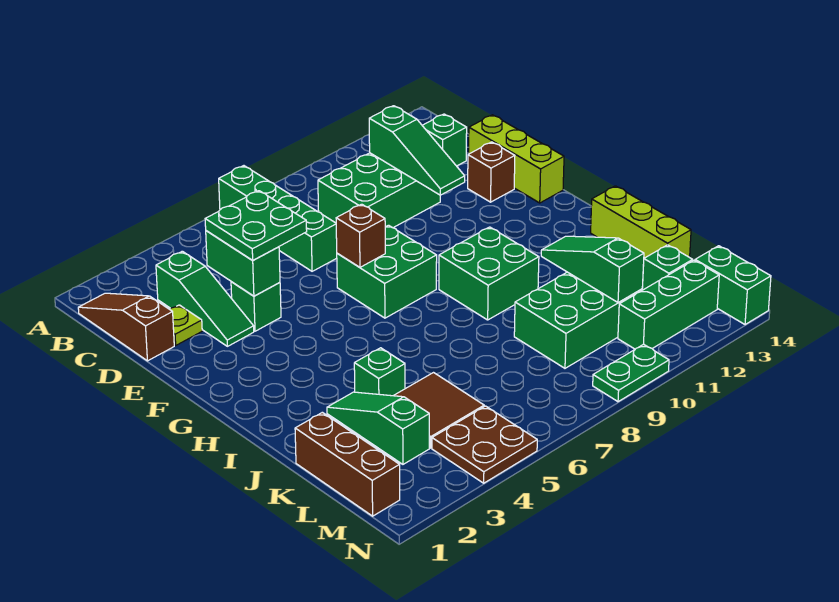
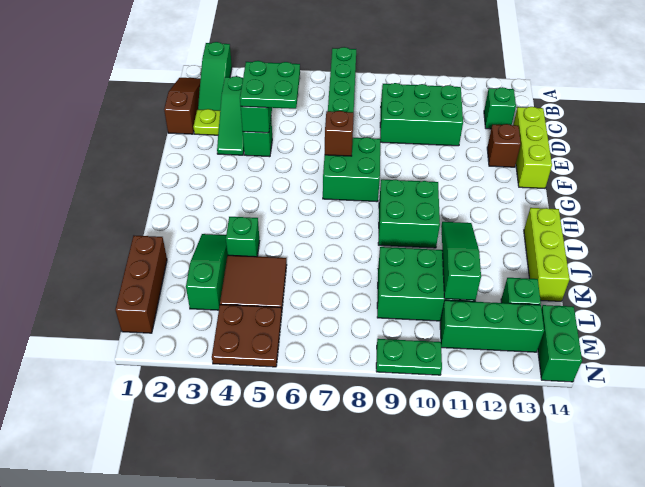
green slope C11:E11 level 2 top C -> green slope A2:C2 level 1 top A

